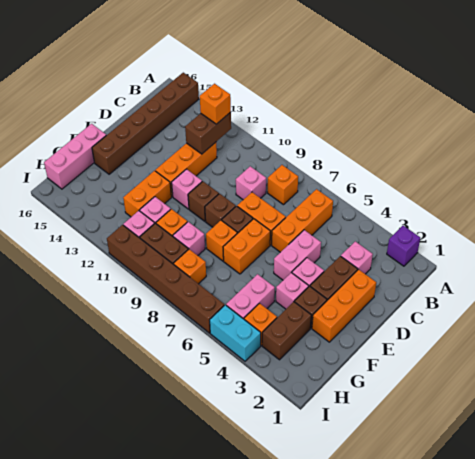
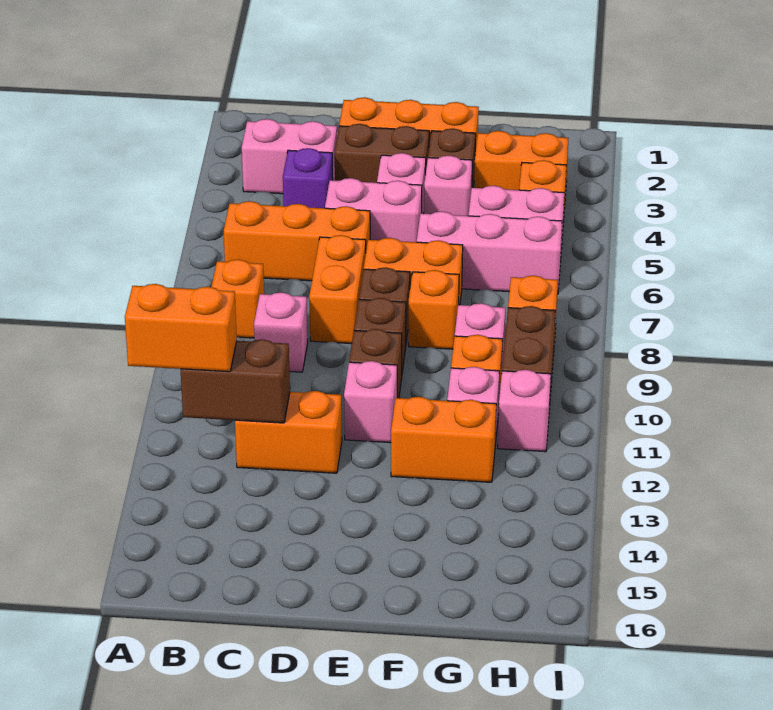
purple brick A2 level 1 -> purple brick C4 level 1
brown brick A15:F15 level 1 -> none
orange brick B12 level 3 -> orange brick A12:B12 level 3
pink brick C3 level 1 -> pink brick B3:C3 level 1
orange brick C12:E12 level 1 -> orange brick C12:D12 level 1
pink brick F16:H16 level 1 -> pink brick F6:H6 level 1
brown brick G3:H3 level 1 -> orange brick G3:H3 level 1
cyan brick I4:I5 level 1 -> none
brown brick I6:I11 level 1 -> none

